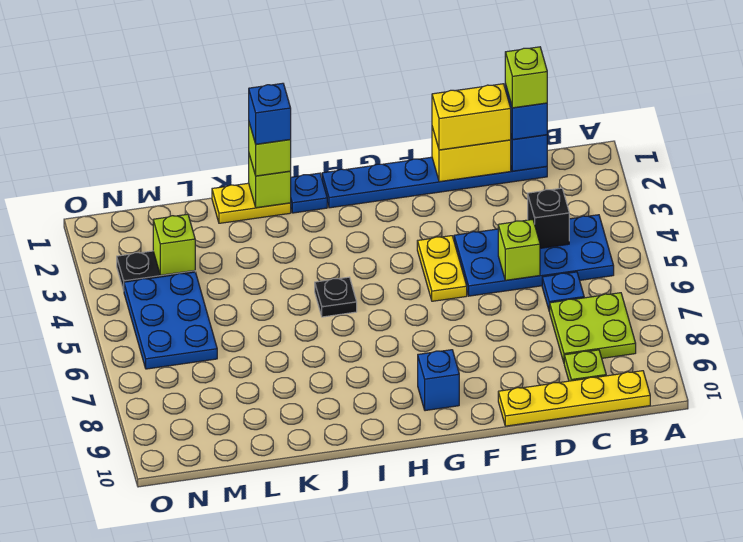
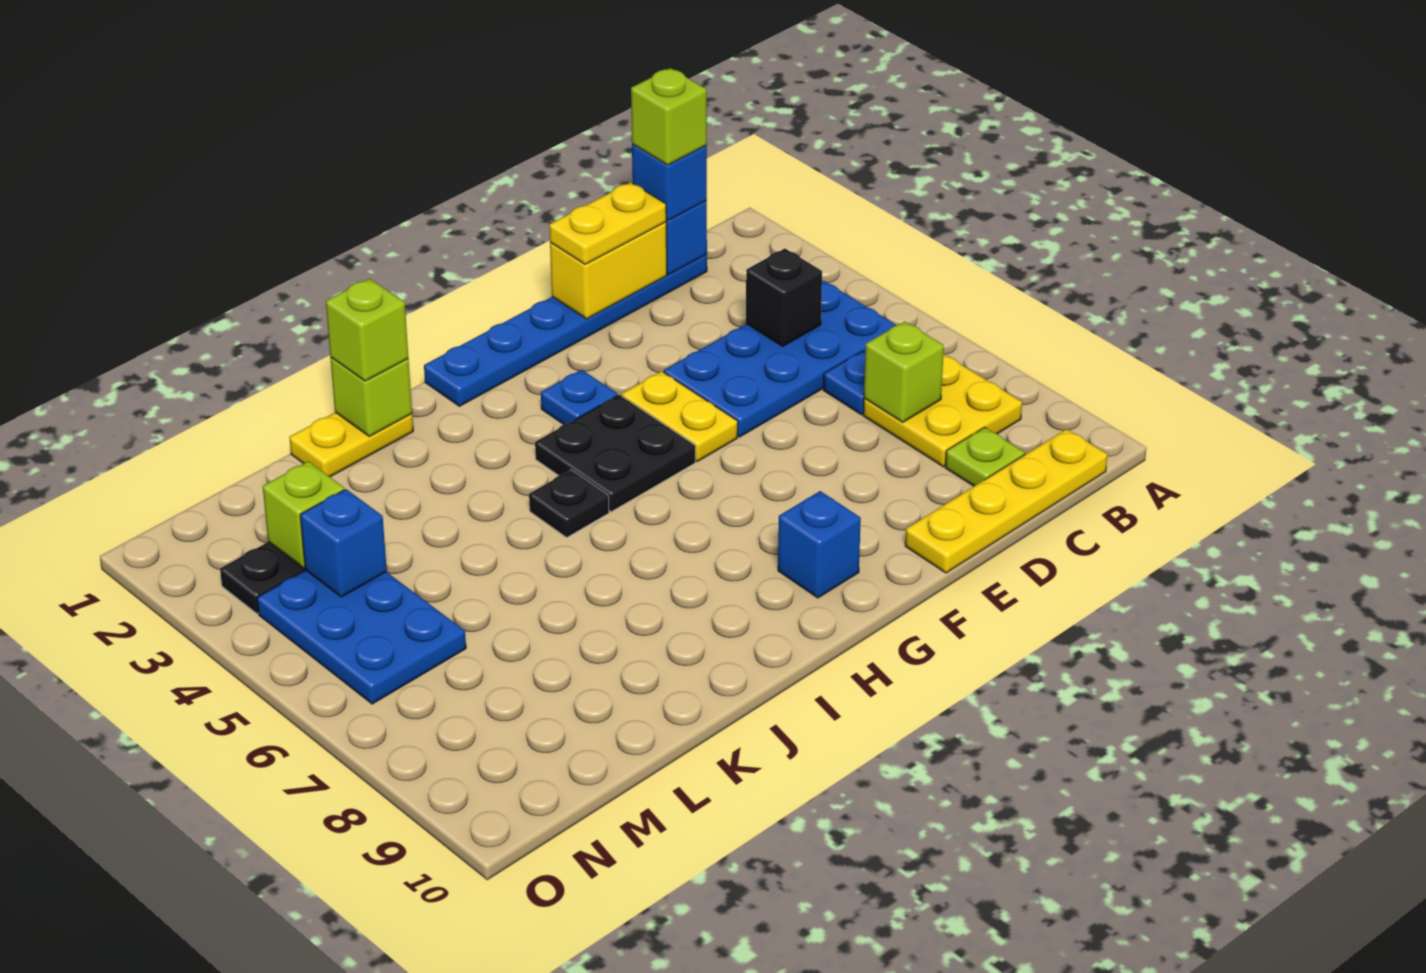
lime plate B7:C8 level 1 -> yellow plate B7:C8 level 1
yellow brick D1:E1 level 3 -> yellow plate D1:E1 level 3
lime brick D5 level 2 -> lime brick C7 level 2
none -> black plate G4:H5 level 1
blue plate I1 level 1 -> blue plate G3 level 1
blue brick J1 level 4 -> blue brick M4 level 2

